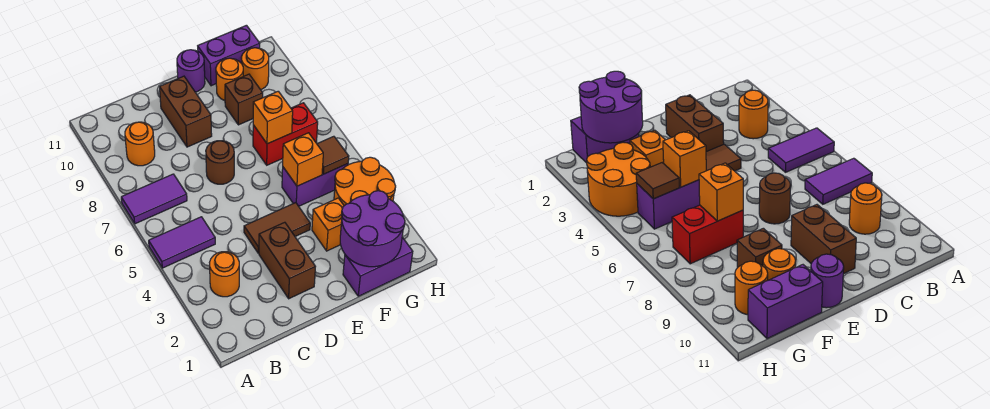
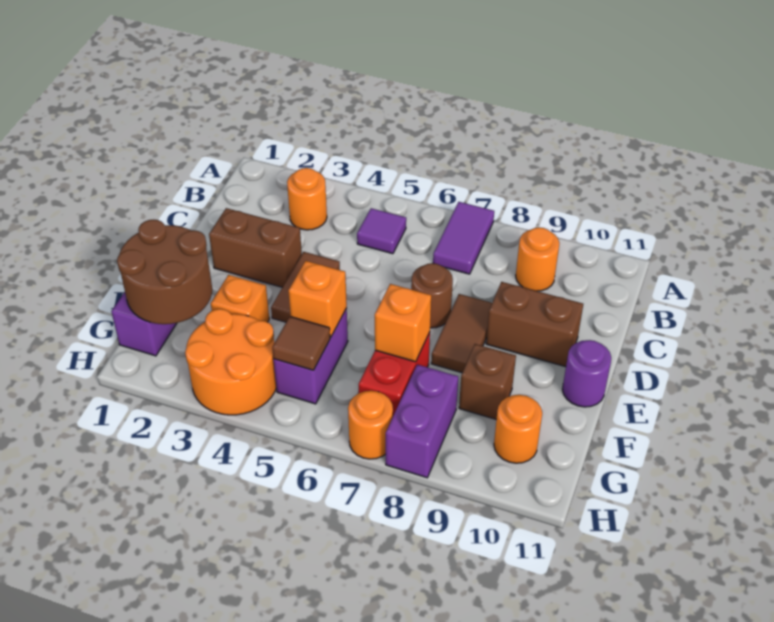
purple tile A5:B5 level 1 -> purple tile B5 level 1
none -> brown tile D8:E8 level 1
purple round brick F1:G2 level 2 -> brown round brick F1:G2 level 2
orange round brick F10 level 1 -> orange round brick H7 level 1
purple brick F11:G11 level 1 -> purple brick G8:H8 level 1

